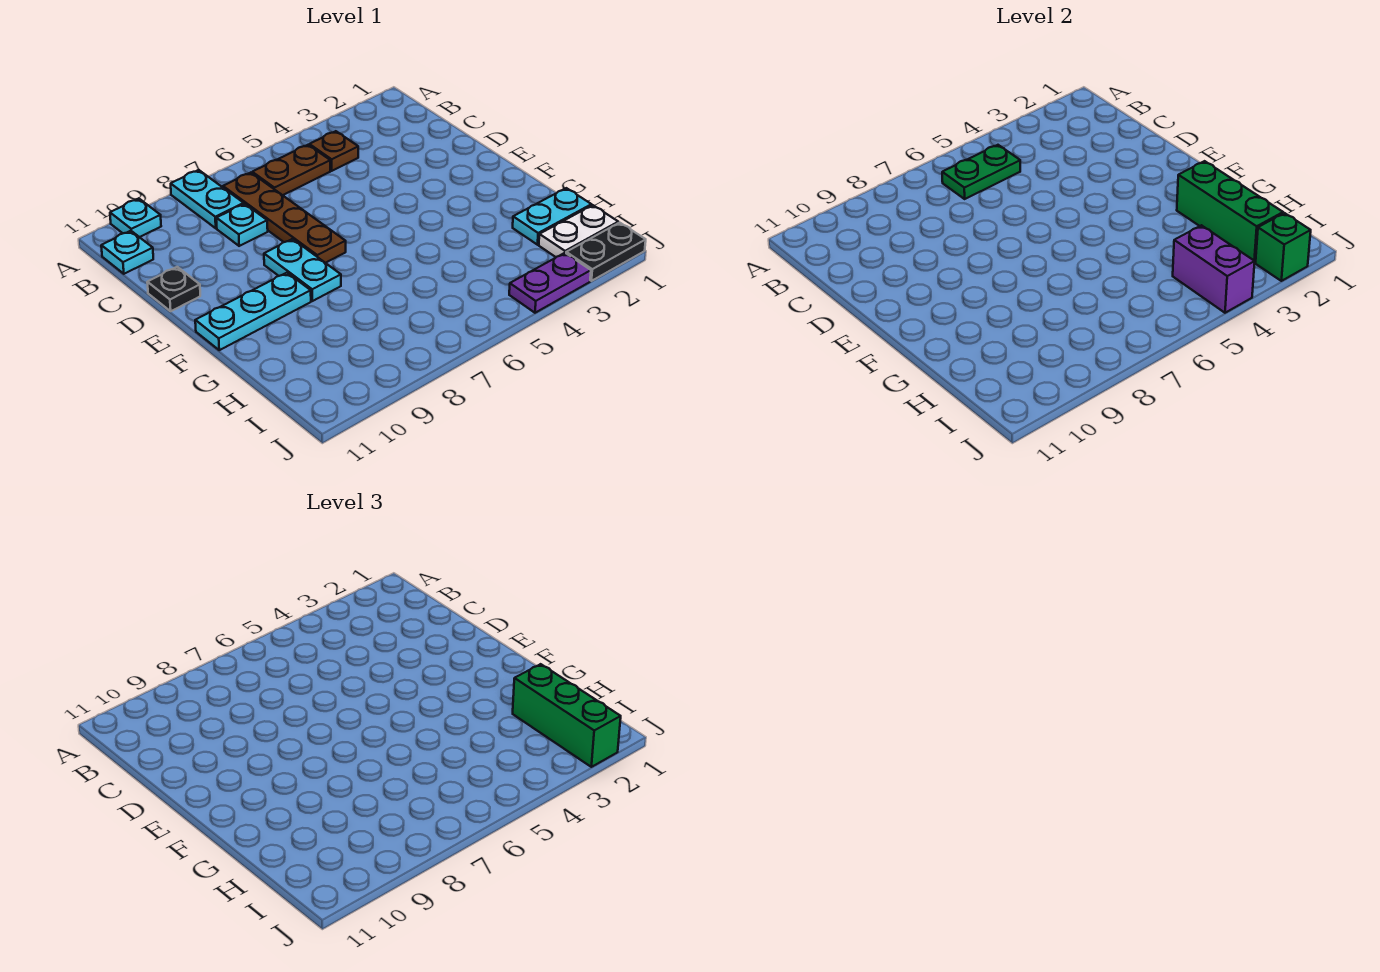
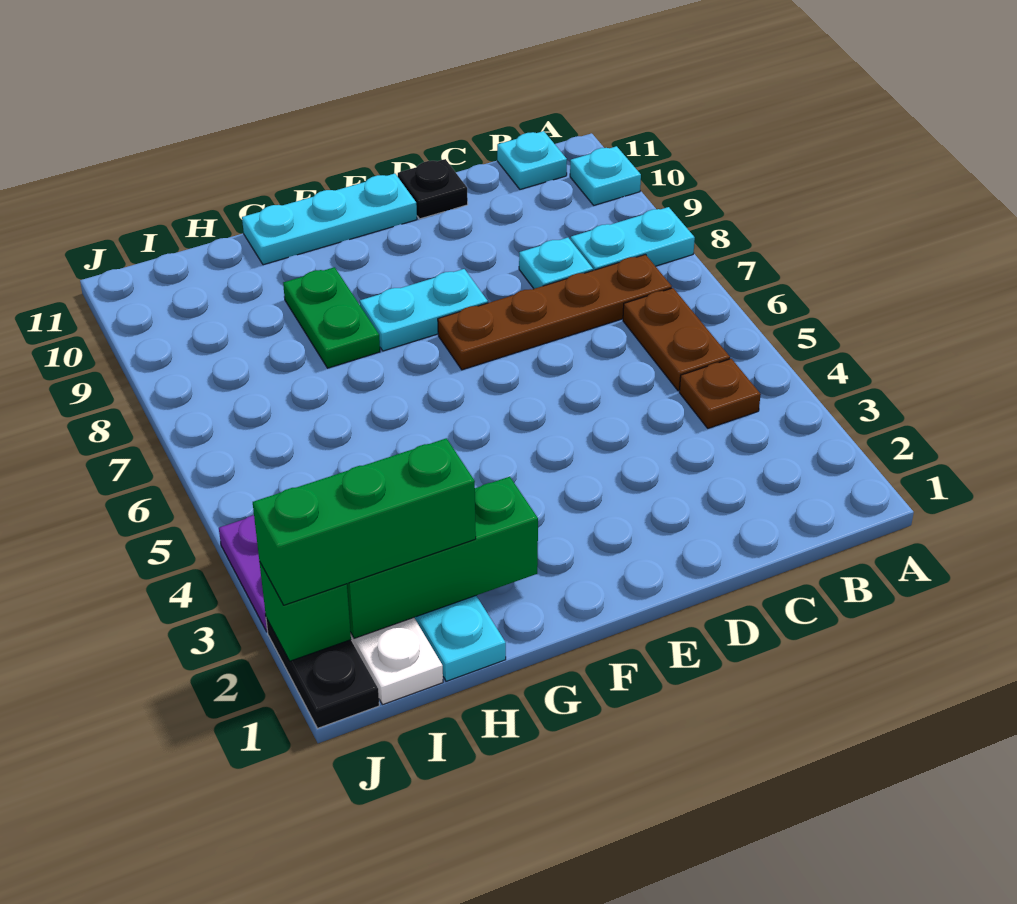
green plate B5:B6 level 2 -> green plate G8:G9 level 1
cyan plate F9:F11 level 1 -> cyan plate E11:G11 level 1
purple brick I4:J4 level 2 -> none

